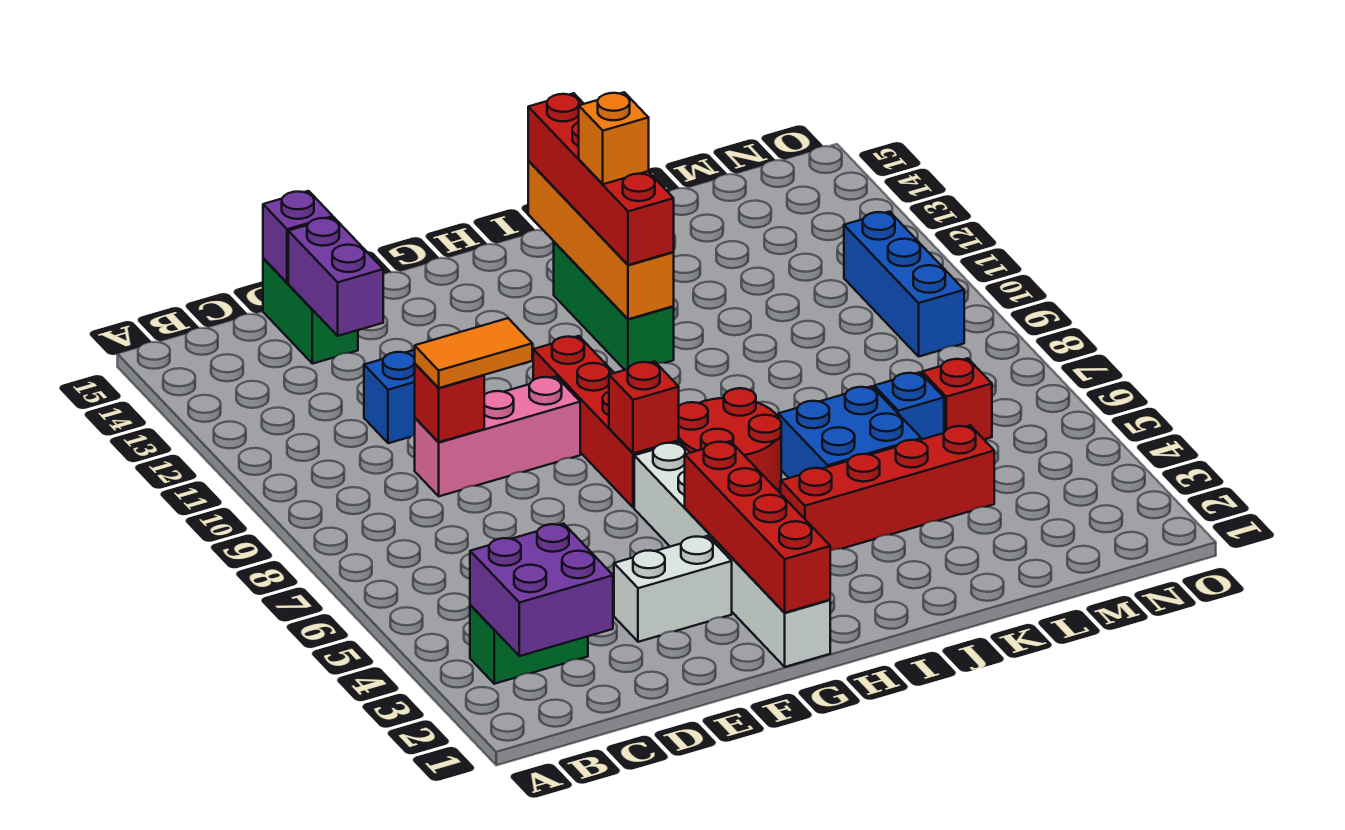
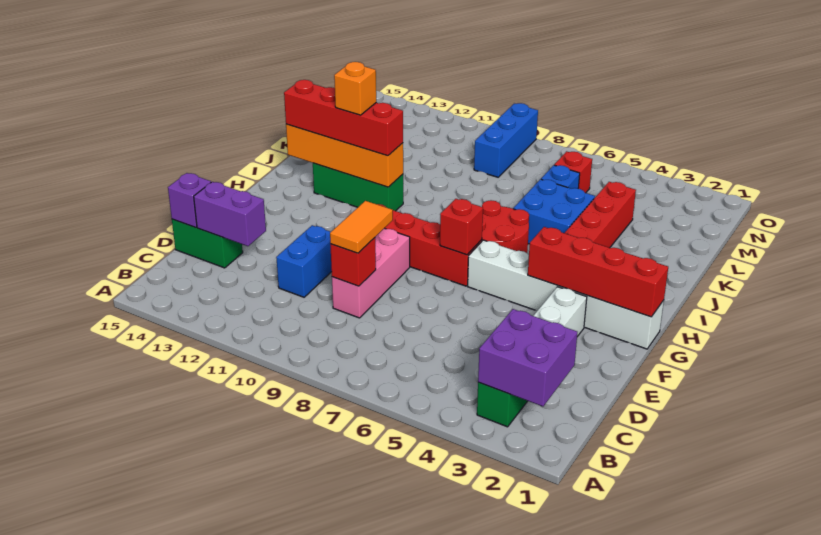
blue brick N9:N11 level 1 -> blue brick M9:O9 level 1

